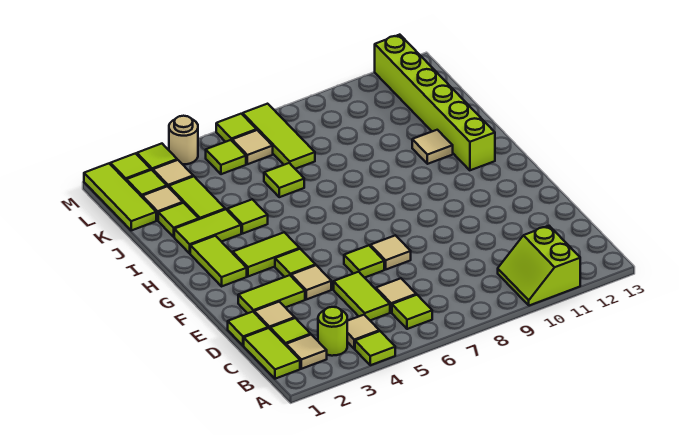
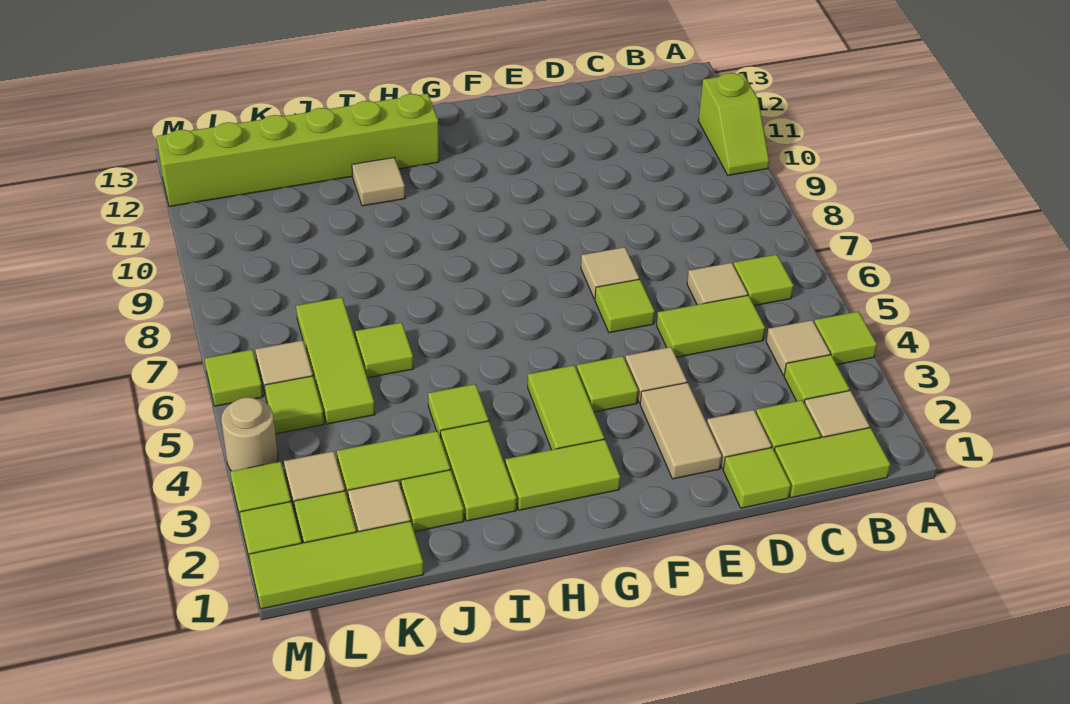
lime slope A10:B11 level 1 top 11 -> lime slope A10:A11 level 1 top 11
lime round brick B3 level 1 -> lime tile B3 level 1
lime tile E2:E3 level 1 -> tan tile E2:E3 level 1
lime tile K7:M7 level 1 -> lime tile K5:K7 level 1

